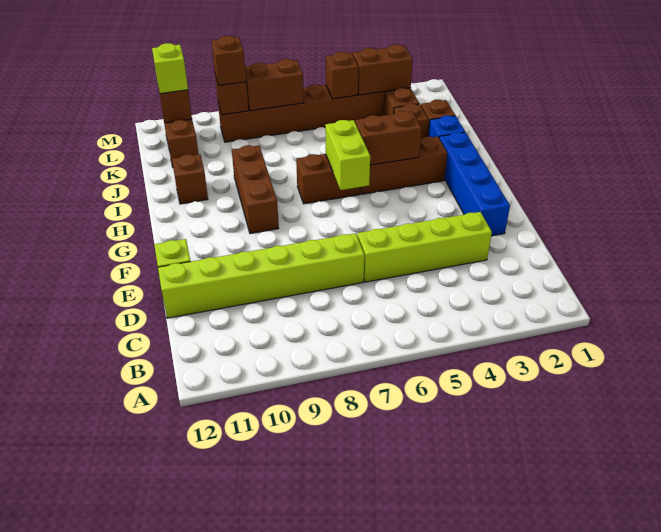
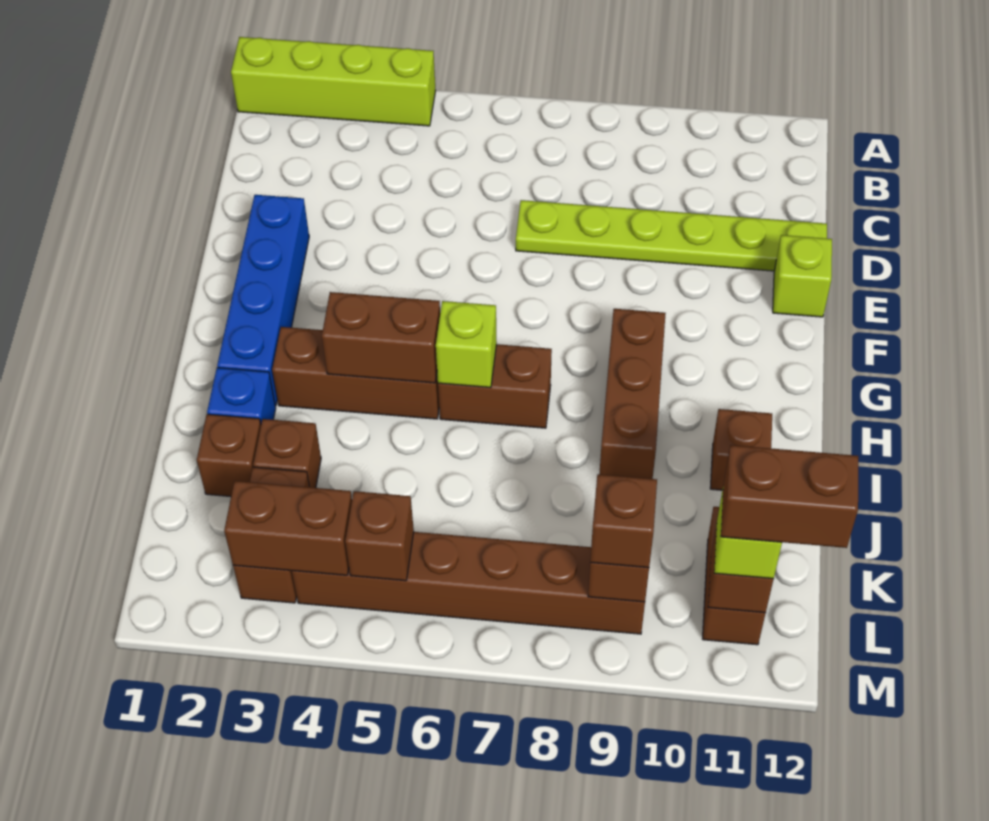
lime brick D3:D6 level 1 -> lime brick A1:A4 level 1
lime brick D7:D12 level 1 -> lime plate D7:D12 level 1
lime brick G6:H6 level 2 -> lime brick H6 level 2
brown brick L7:L8 level 2 -> brown brick L11:L12 level 4

